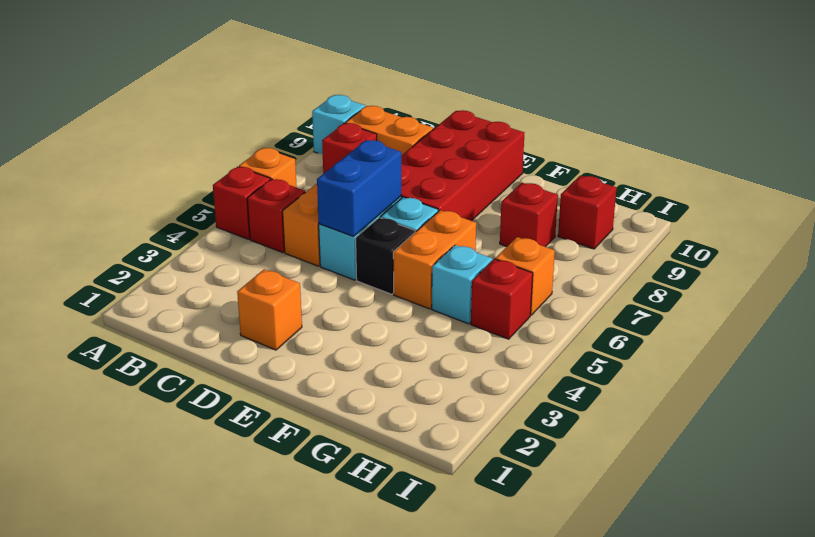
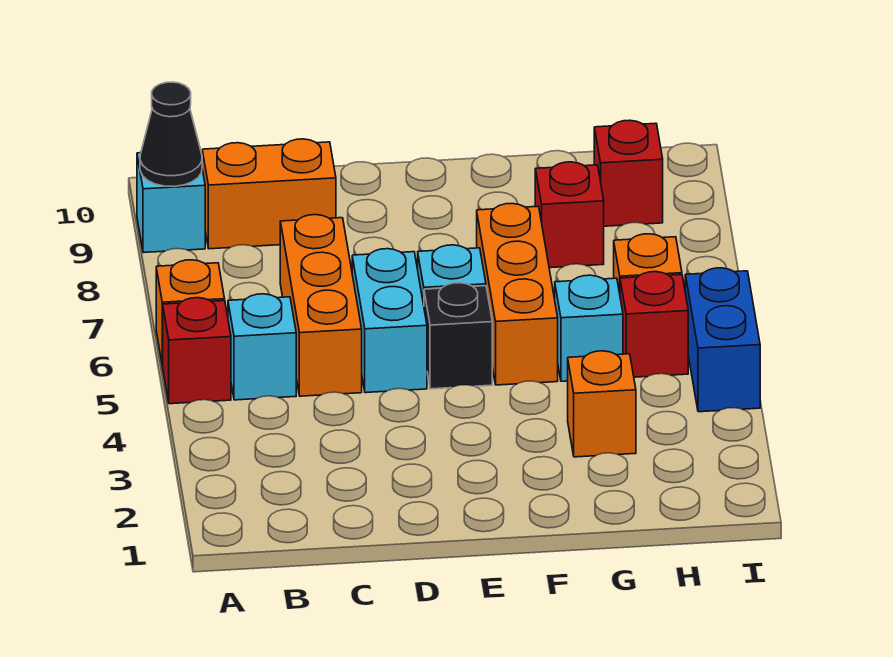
none -> black cone A9 level 2
red brick B5 level 1 -> cyan brick B5 level 1
red brick B8 level 1 -> none
orange brick D2 level 1 -> orange brick G3 level 1
blue brick D5:D6 level 2 -> blue brick I4:I5 level 1
red brick D7:E10 level 1 -> none
orange brick F5:F6 level 1 -> orange brick F5:F7 level 1

